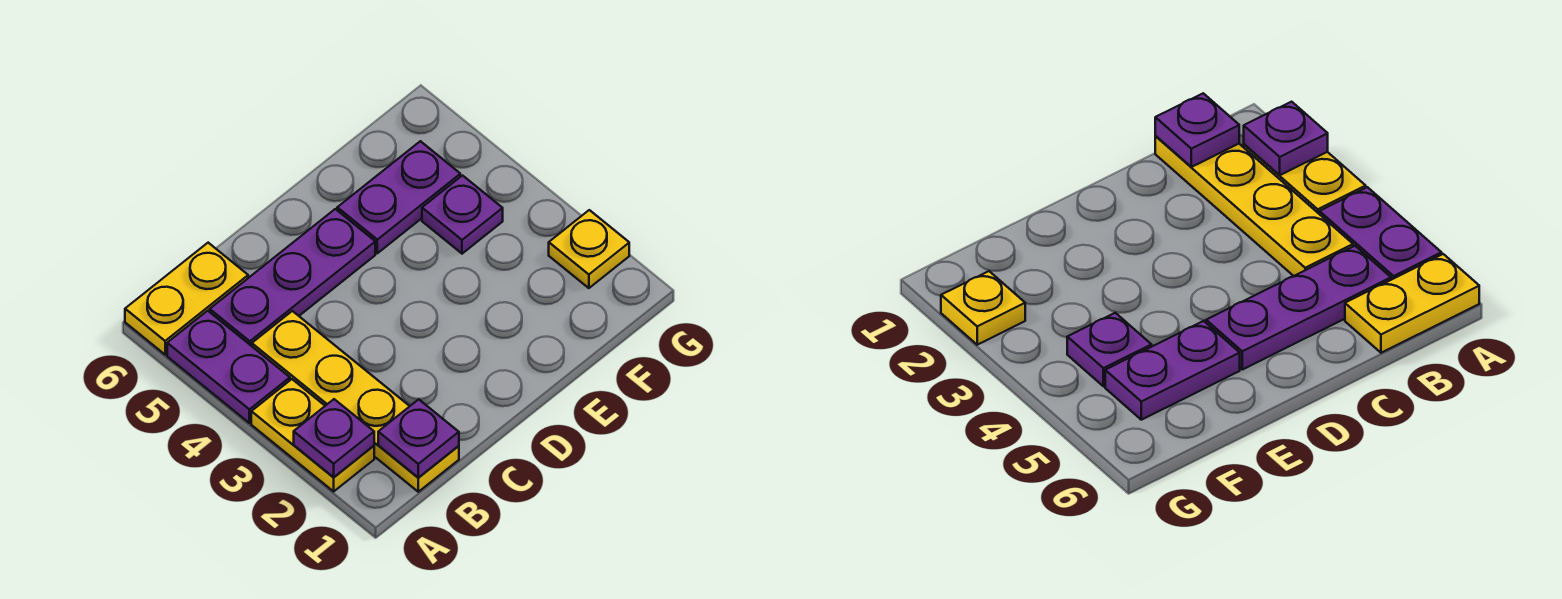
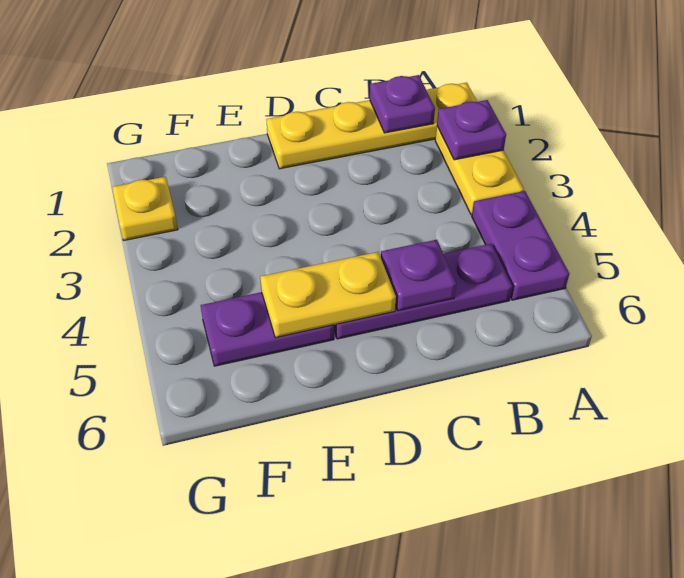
yellow plate A6:B6 level 1 -> yellow plate D5:E5 level 2
yellow plate B1:B4 level 1 -> yellow plate A1:D1 level 1
purple plate F4 level 1 -> purple plate C5 level 2

